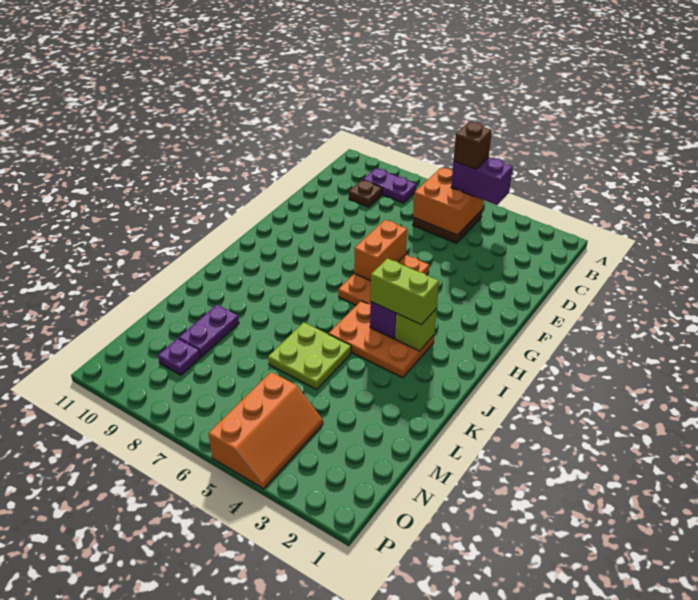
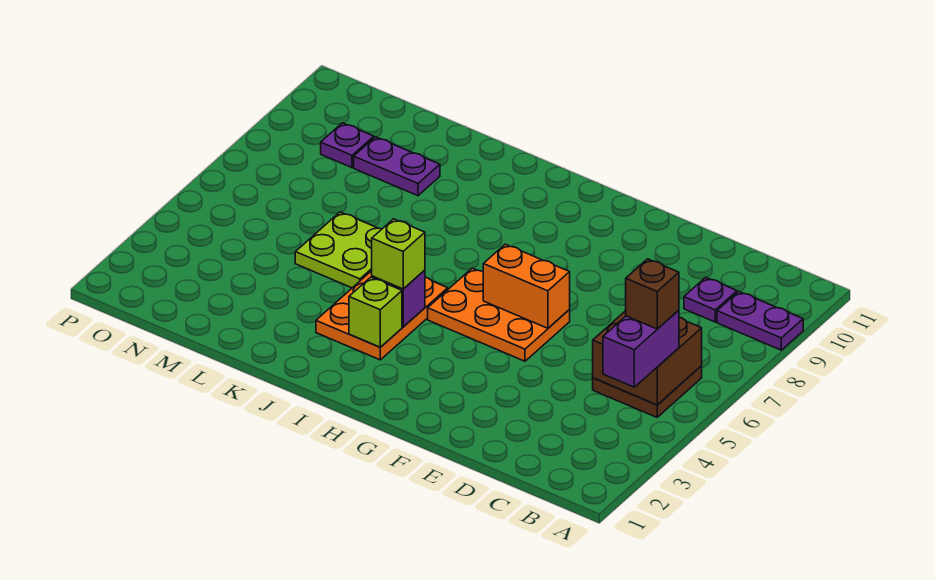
orange brick B5:C6 level 2 -> brown brick B5:C6 level 2
purple plate B8:B9 level 1 -> purple plate A9:B9 level 1
brown plate C9 level 1 -> purple plate C9 level 1
lime brick I3:I4 level 3 -> lime brick I4 level 3
orange slope N4:P5 level 1 top 5 -> none

